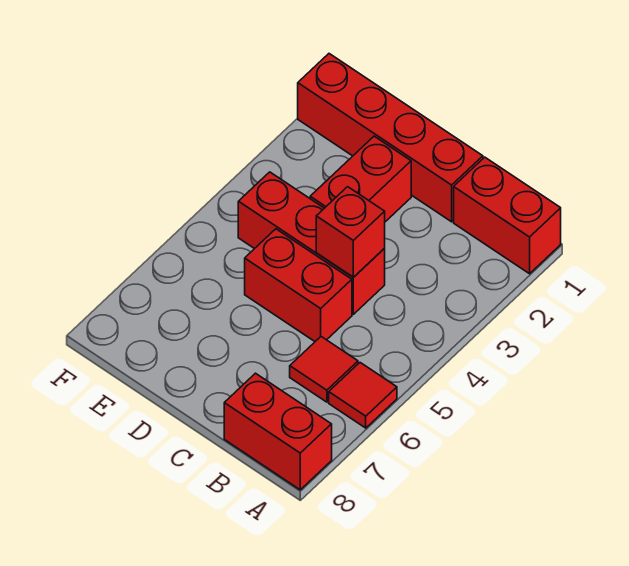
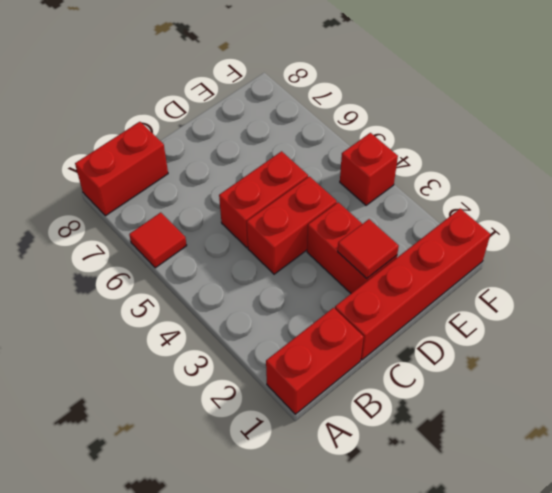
red tile B6 level 1 -> red tile D2 level 2
red brick C4:E4 level 1 -> red brick C4:D4 level 1
red brick C4 level 2 -> red brick F4 level 1

